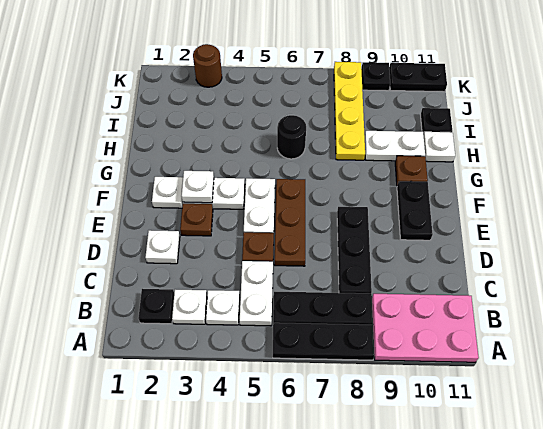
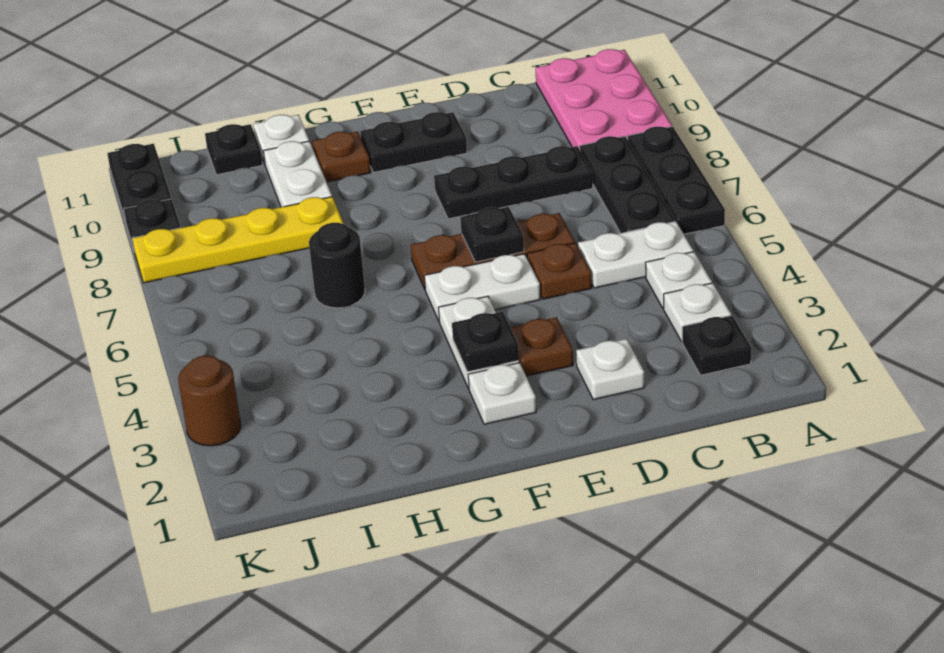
none -> black plate E6 level 2
white plate F3 level 2 -> black plate F3 level 2

